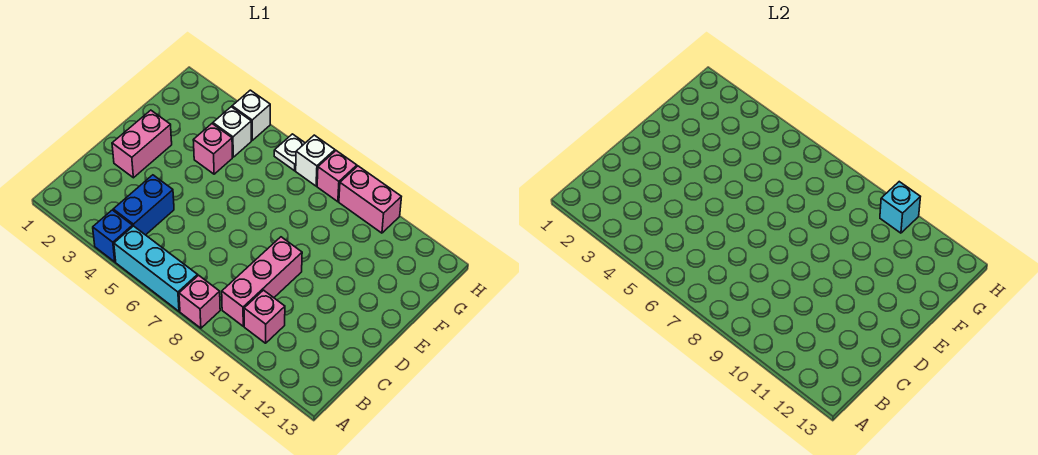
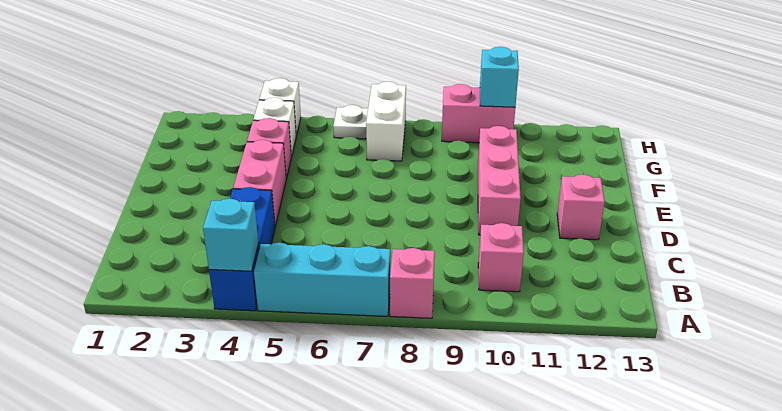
none -> cyan brick A4 level 2
pink brick B9:D9 level 1 -> pink brick D10:F10 level 1
pink brick D2:E2 level 1 -> pink brick D4:E4 level 1
white brick H7 level 1 -> white brick G7:H7 level 1
pink brick H8 level 1 -> pink brick D12 level 1

